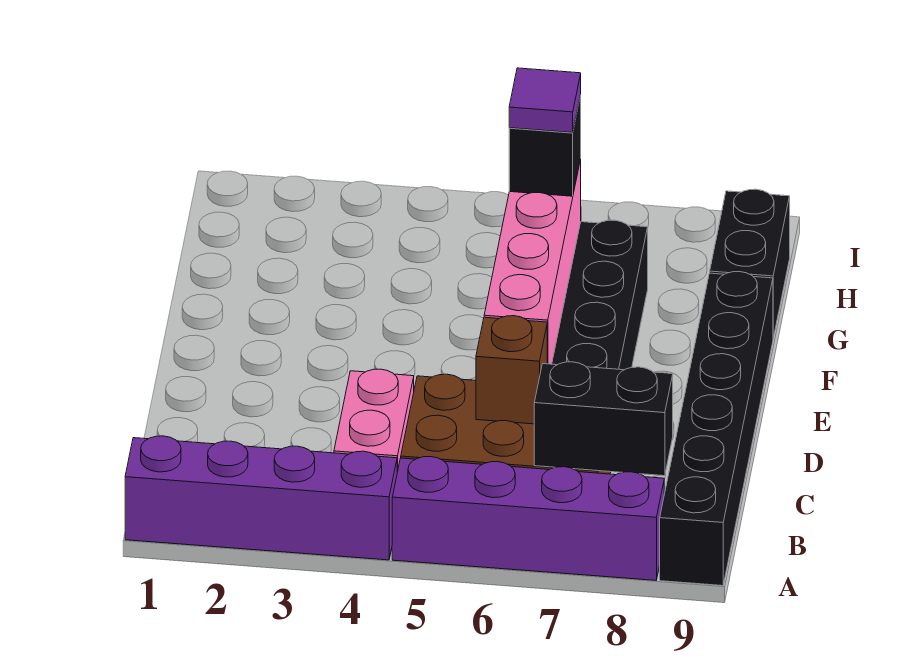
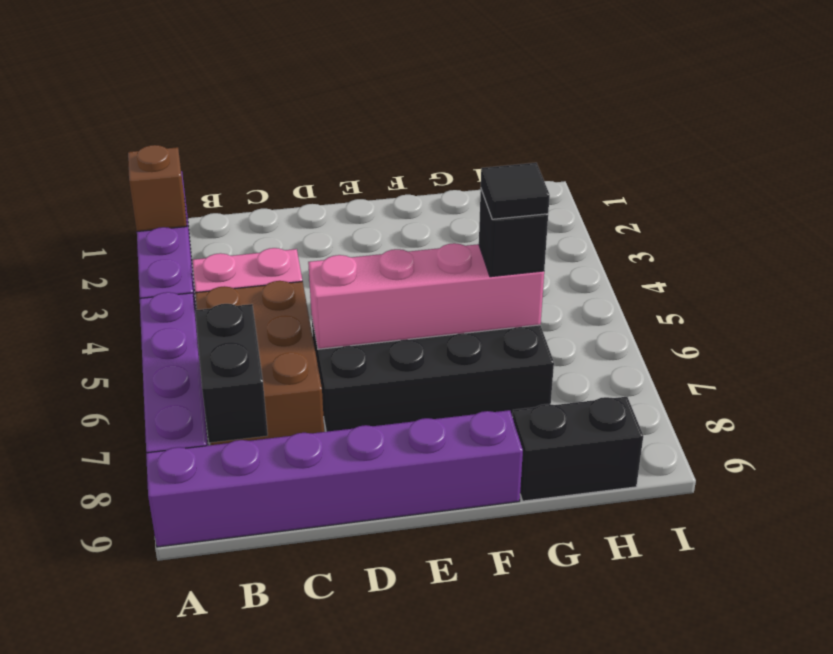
black brick A9:F9 level 1 -> purple brick A9:F9 level 1
brown brick C6 level 2 -> brown brick A2 level 2
purple tile G6 level 4 -> black tile G6 level 4

